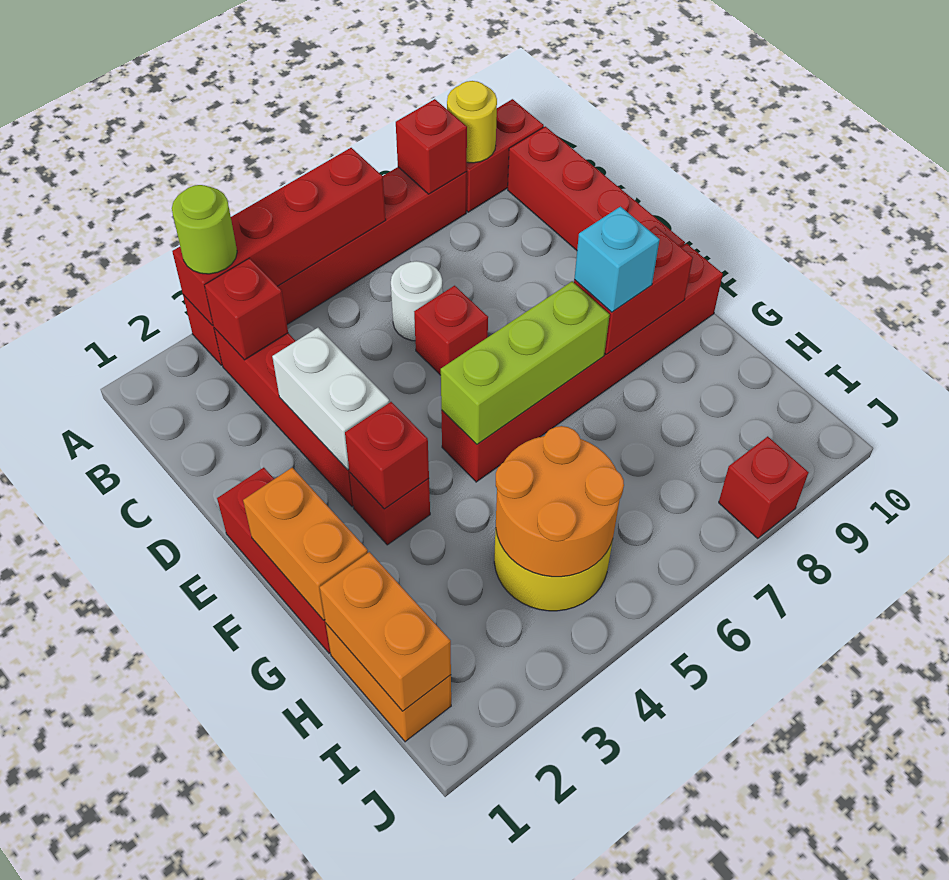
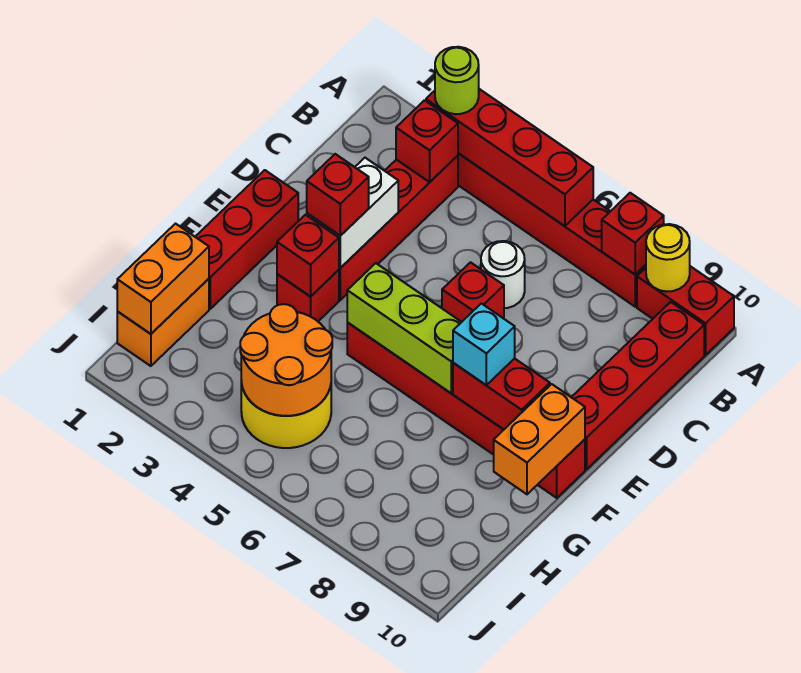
orange brick F1:G1 level 2 -> orange brick F10:G10 level 2
red brick J8 level 1 -> red brick E3 level 3

